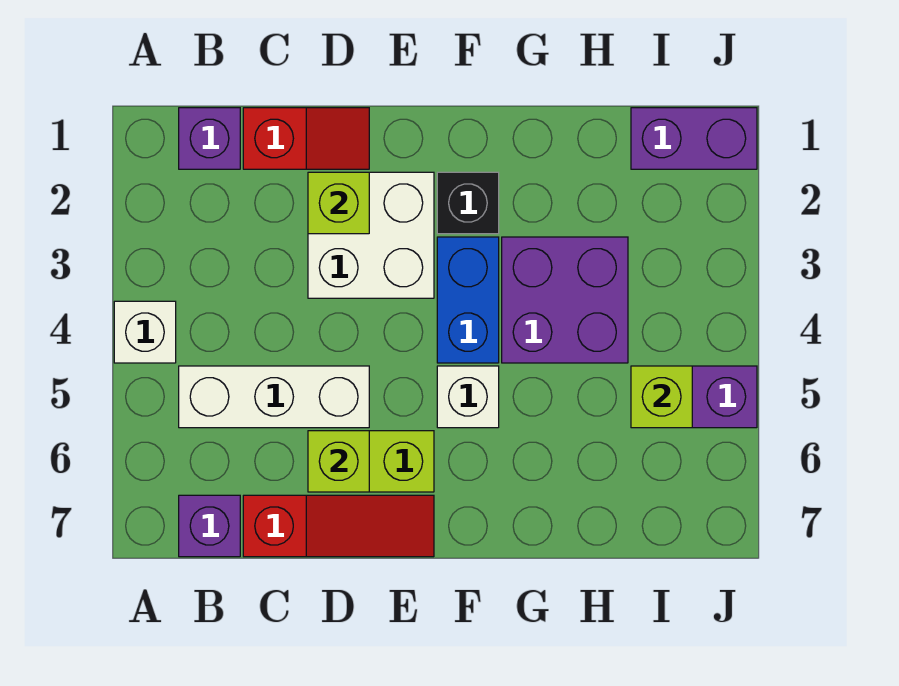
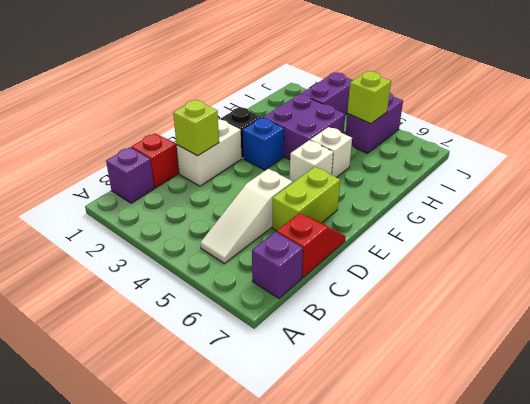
white brick A4 level 1 -> white brick G5 level 1
white brick B5:D5 level 1 -> white slope B5:D5 level 1 top D
red slope C7:E7 level 1 top C -> red slope C7:D7 level 1 top C
white brick D2:E3 level 1 -> white brick D2:E2 level 1
lime brick D6 level 2 -> none
blue brick F3:F4 level 1 -> blue brick F3 level 1
purple brick I1:J1 level 1 -> purple brick I3:J3 level 1

